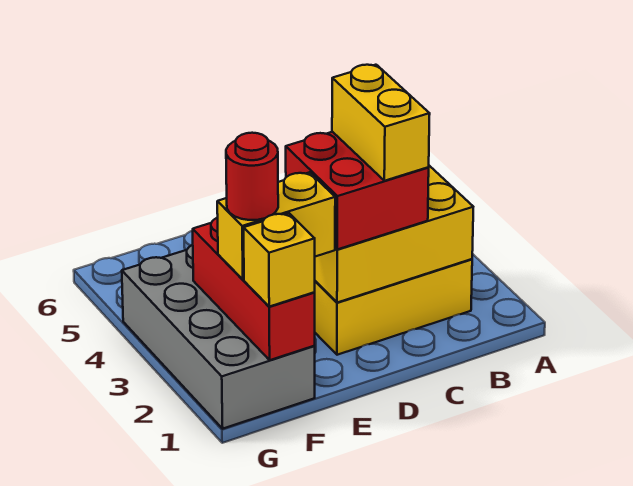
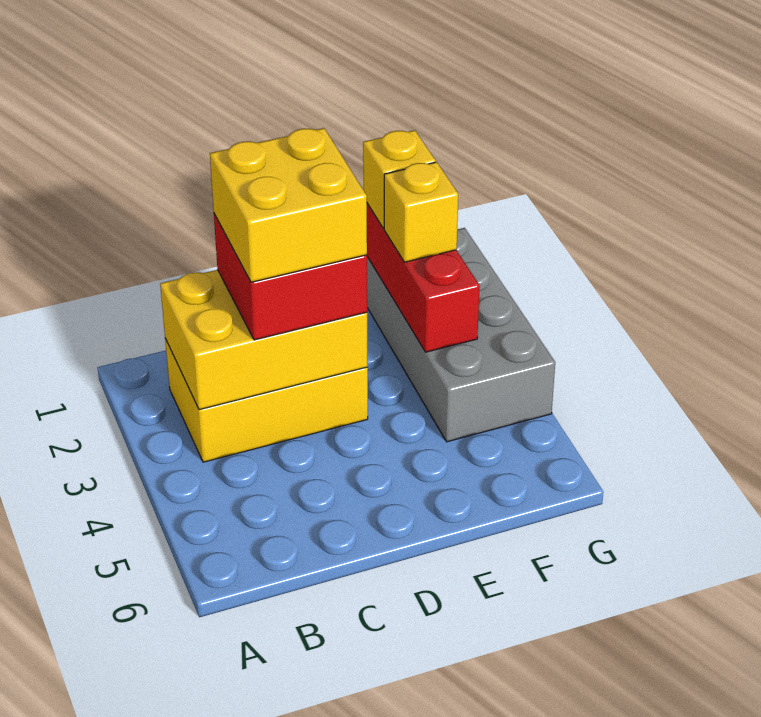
yellow brick C2:C3 level 4 -> yellow brick C2:D3 level 4
yellow brick E2:F2 level 3 -> yellow brick F2 level 3
red round brick F2 level 4 -> none

